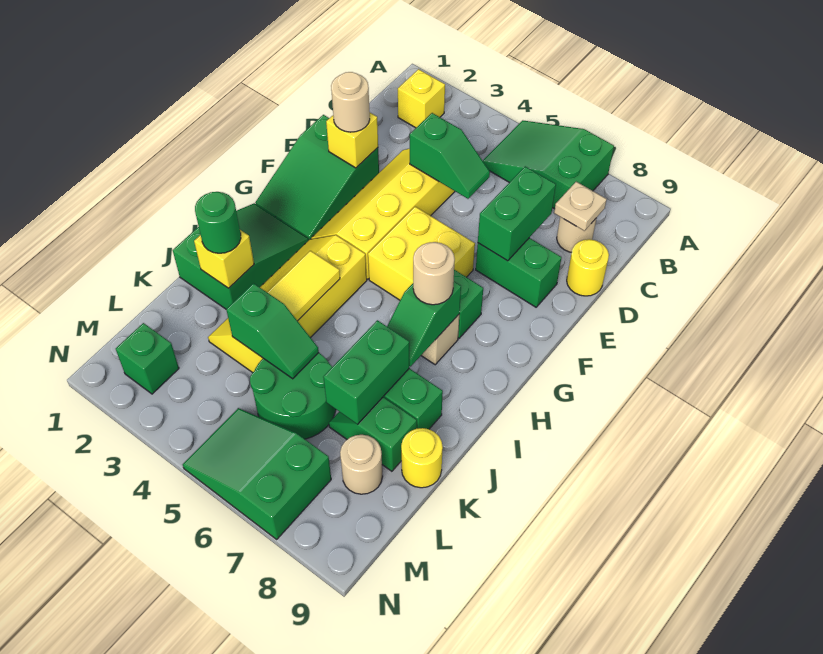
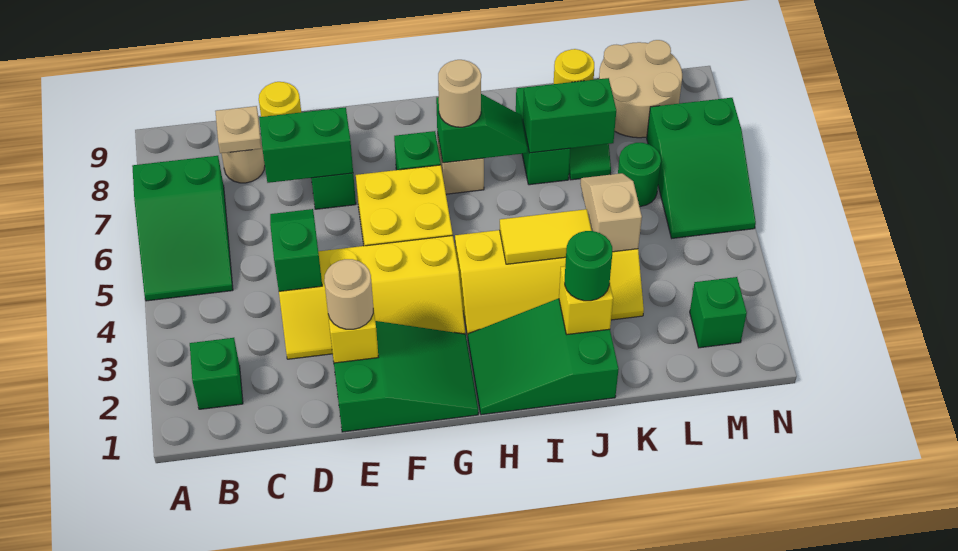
yellow brick B2 level 1 -> green brick B2 level 1
green slope K4:K5 level 2 top 4 -> tan slope K4:K5 level 2 top 4
green round brick K5:L6 level 1 -> green round brick L6 level 1
tan round brick L8 level 1 -> tan round brick L8:M9 level 1

